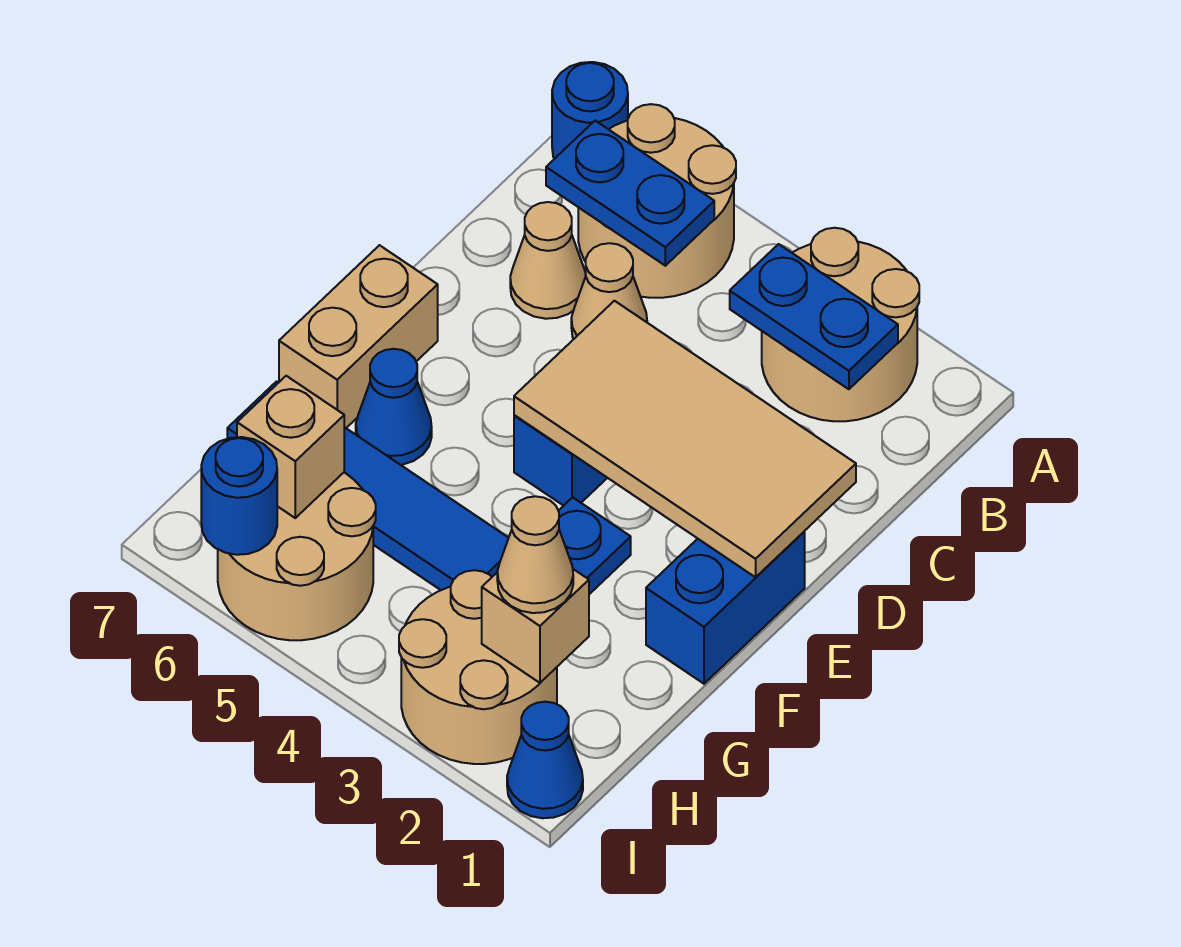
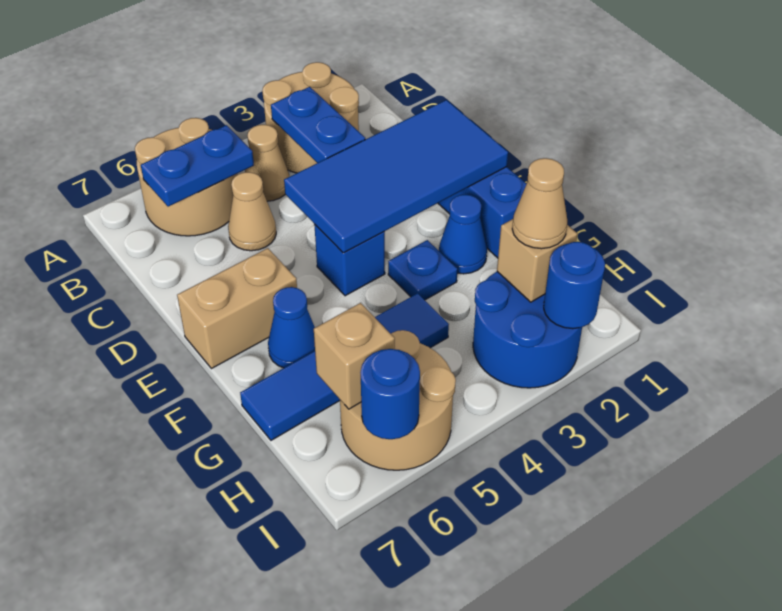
blue round brick A7 level 1 -> blue round brick I2 level 2
blue plate B2:B3 level 2 -> blue plate B3:C3 level 2
tan cone C6 level 1 -> tan cone B4 level 1
tan tile D1:E4 level 2 -> blue tile D1:E4 level 2
tan brick E7:F7 level 1 -> tan brick E6:E7 level 1
tan round brick H2:I3 level 1 -> blue round brick H2:I3 level 1
blue cone I1 level 1 -> blue cone F2 level 1

